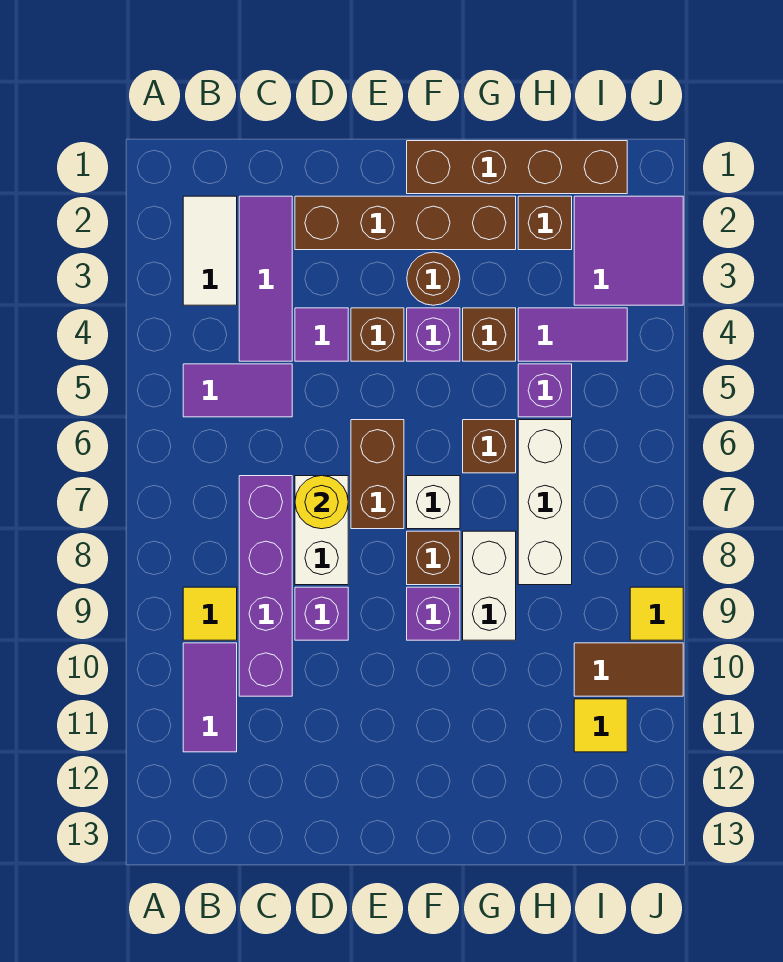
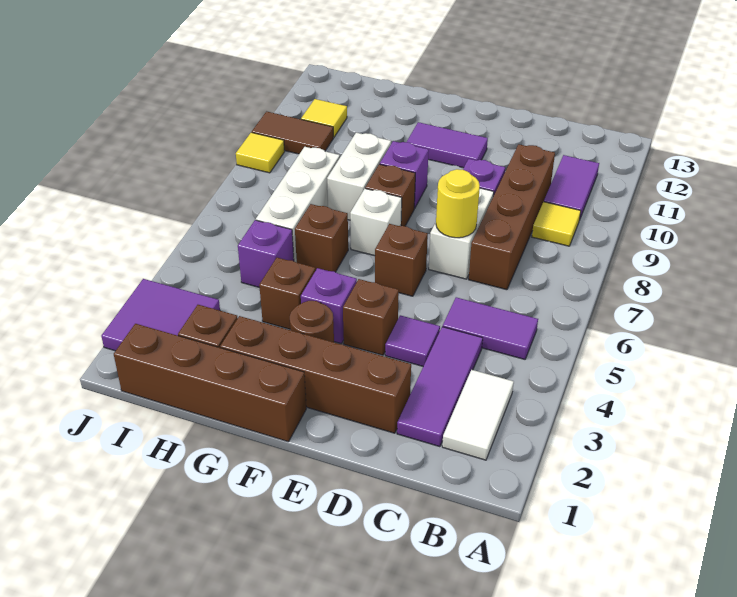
purple brick C7:C10 level 1 -> brown brick C7:C10 level 1
brown brick E6:E7 level 1 -> brown brick E6 level 1
purple tile H4:I4 level 1 -> purple tile E11:F11 level 1

